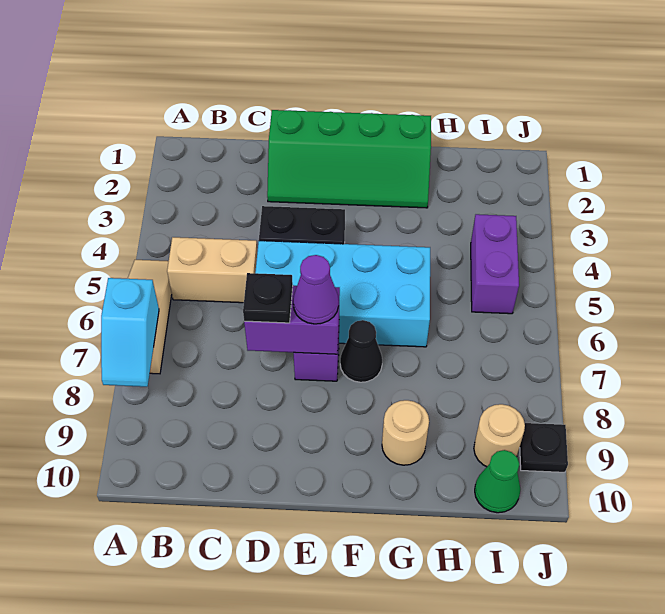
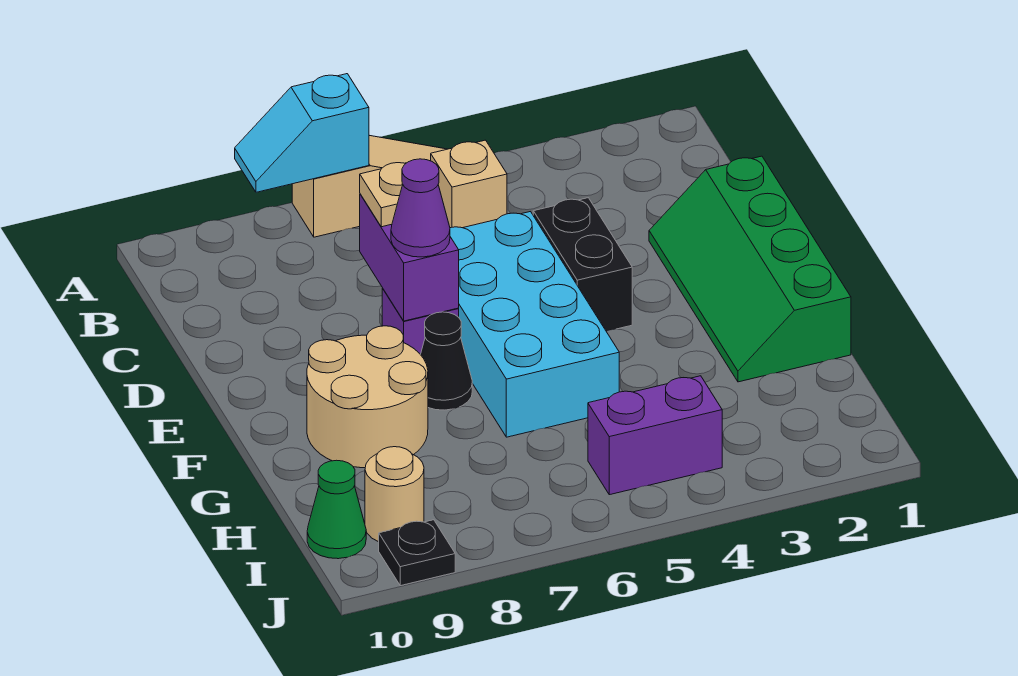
tan brick B5:C5 level 1 -> tan brick B5 level 1
black plate D7 level 3 -> tan plate D7 level 3
tan round brick G9 level 1 -> tan round brick F8:G9 level 1

